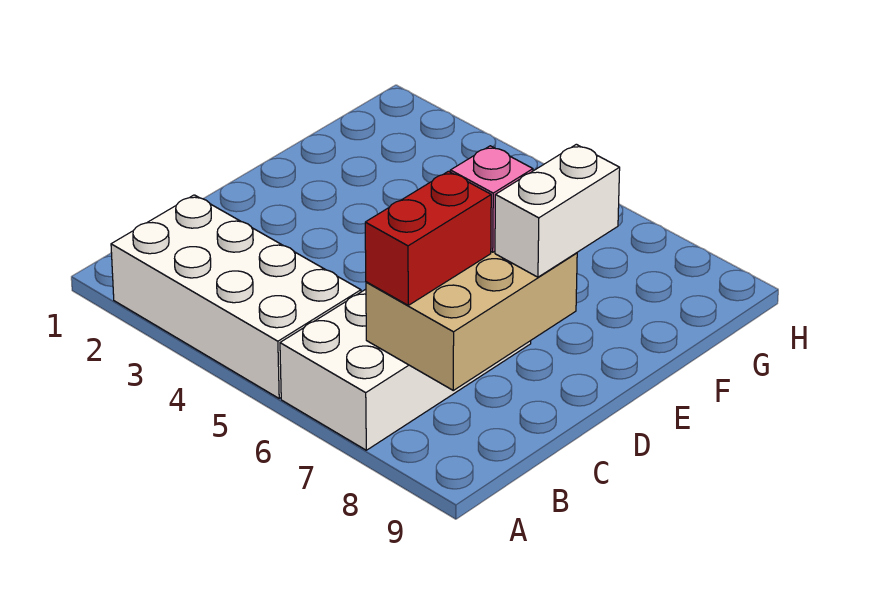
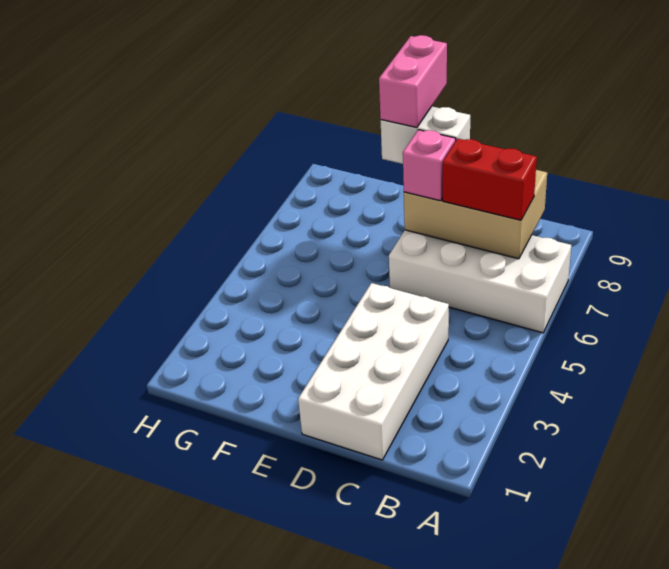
white brick A2:B5 level 1 -> white brick C1:D4 level 1
none -> pink brick E8:E9 level 4

